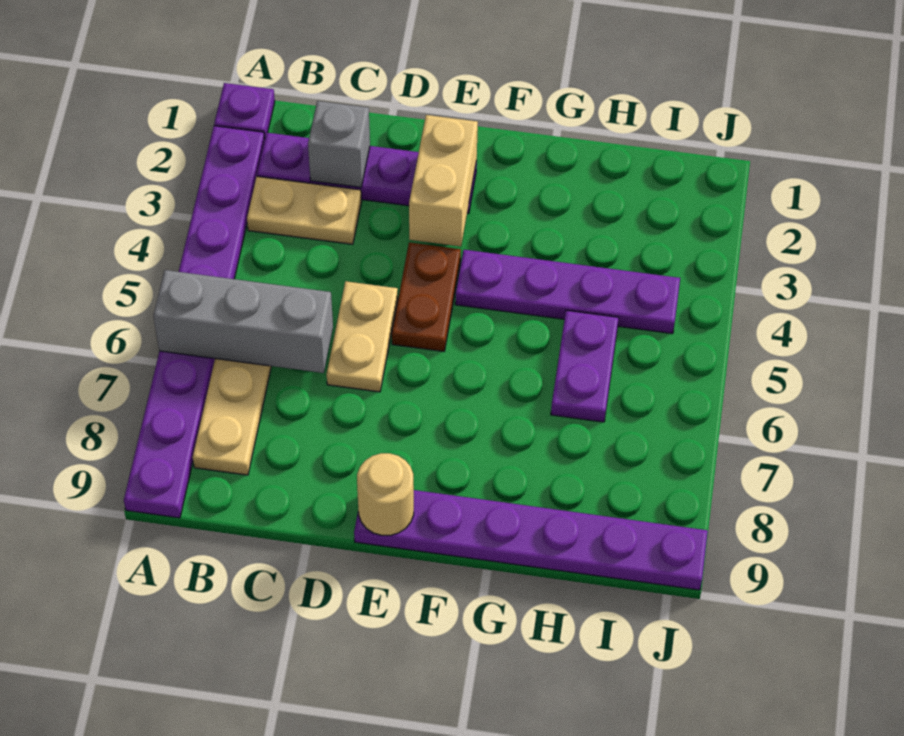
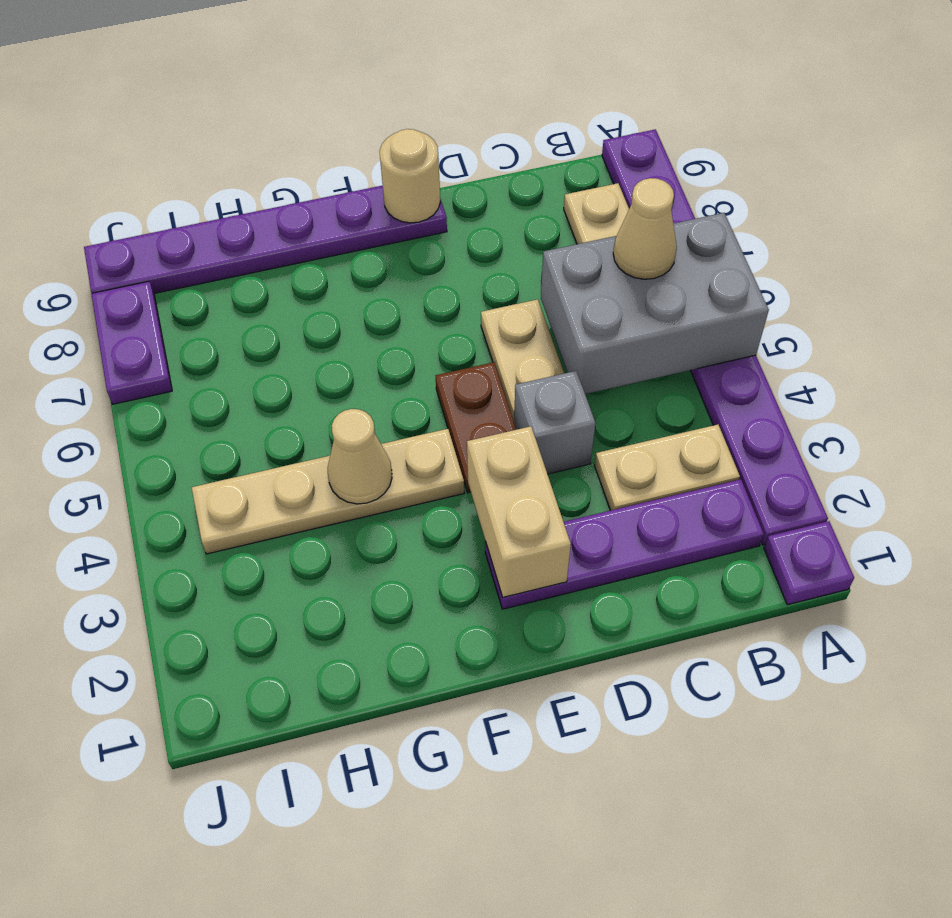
grey brick A6:C6 level 2 -> grey brick A5:C6 level 2
none -> tan cone B6 level 3
grey brick C2 level 2 -> grey brick D4 level 1
purple plate F4:I4 level 1 -> tan plate F4:I4 level 1
none -> tan cone G4 level 2
purple plate H5:H6 level 1 -> purple plate J7:J8 level 1

